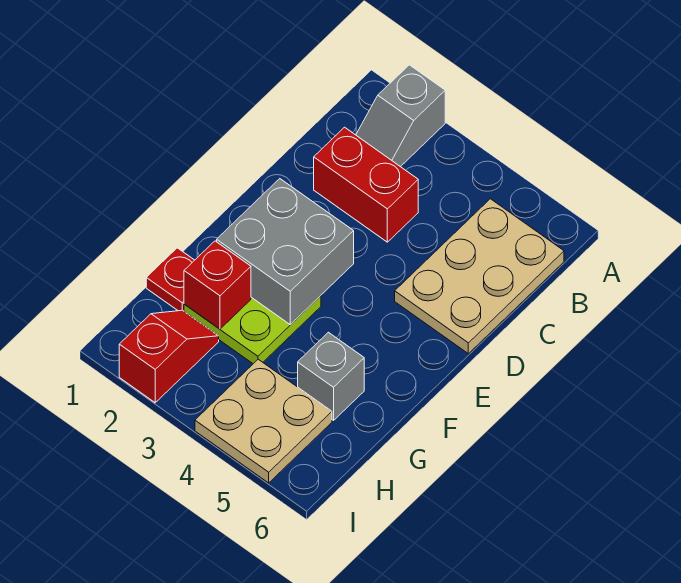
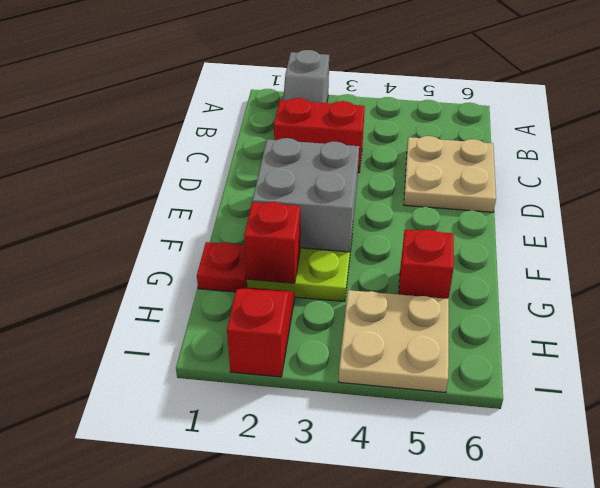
tan plate B5:D6 level 1 -> tan plate C5:D6 level 1
grey brick G5 level 1 -> red brick G5 level 1

